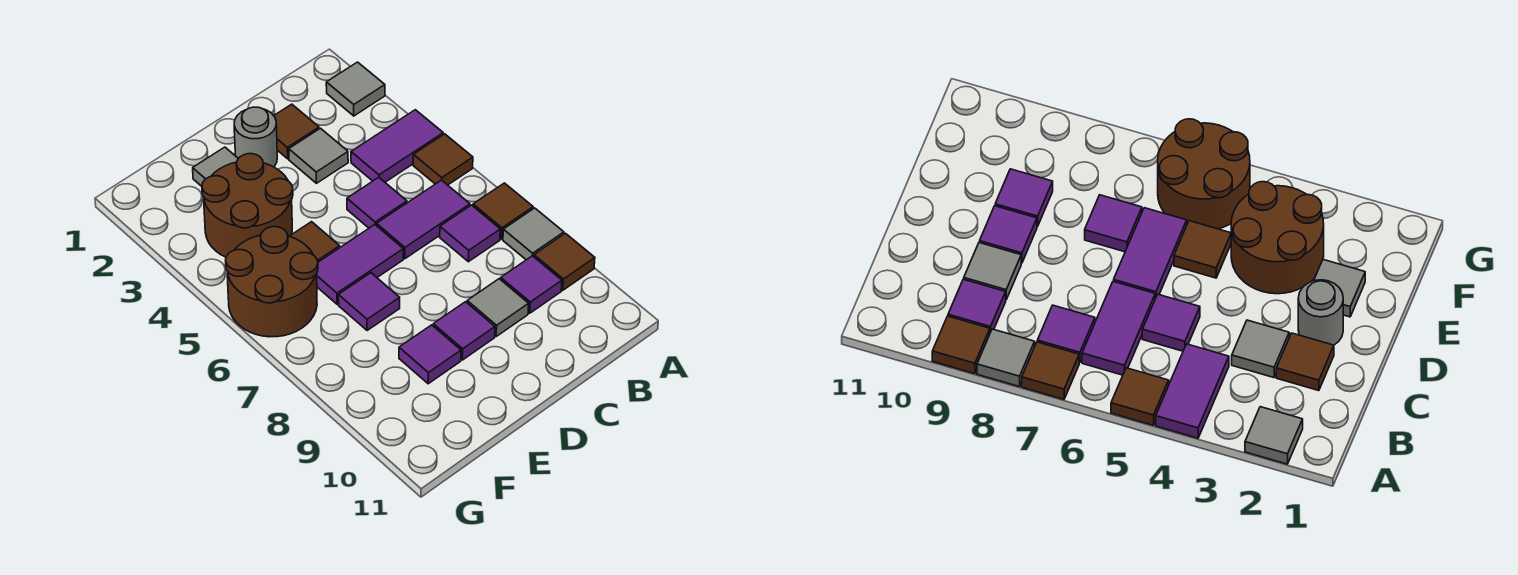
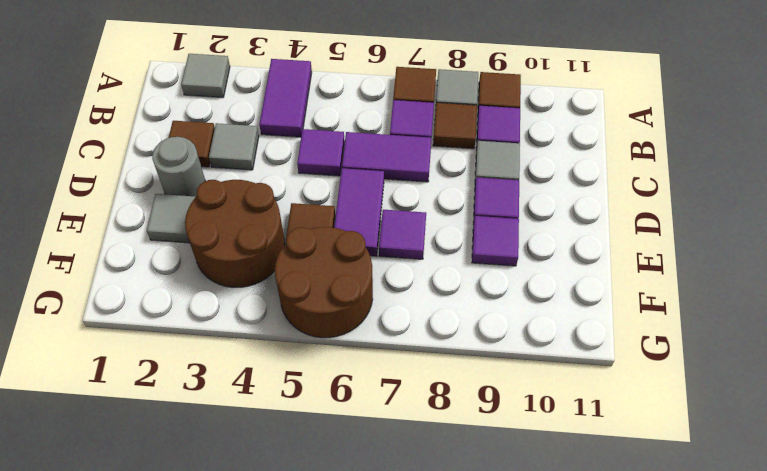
brown tile A5 level 1 -> brown tile B8 level 1
purple tile B6:C6 level 1 -> purple tile C6:C7 level 1

